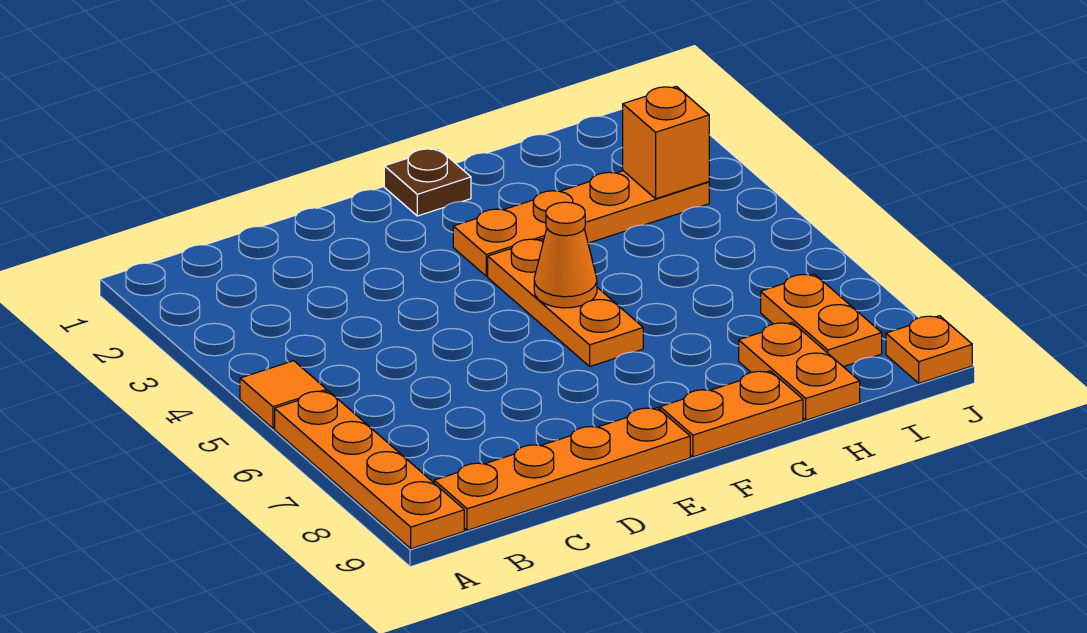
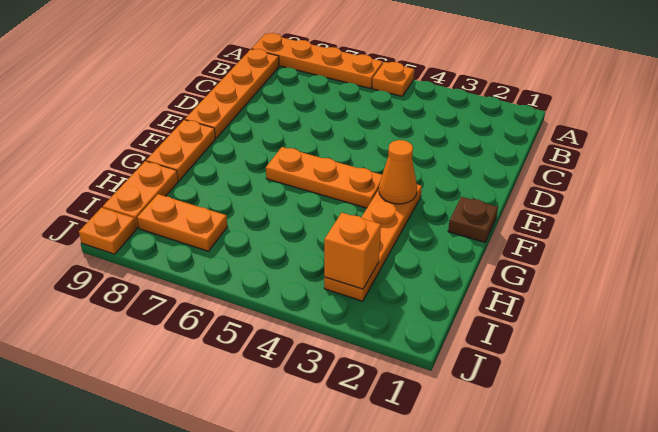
orange tile A5 level 1 -> orange plate A5 level 1
orange cone F5 level 2 -> orange cone F3 level 2
orange plate H8:H9 level 1 -> orange plate H9:I9 level 1

